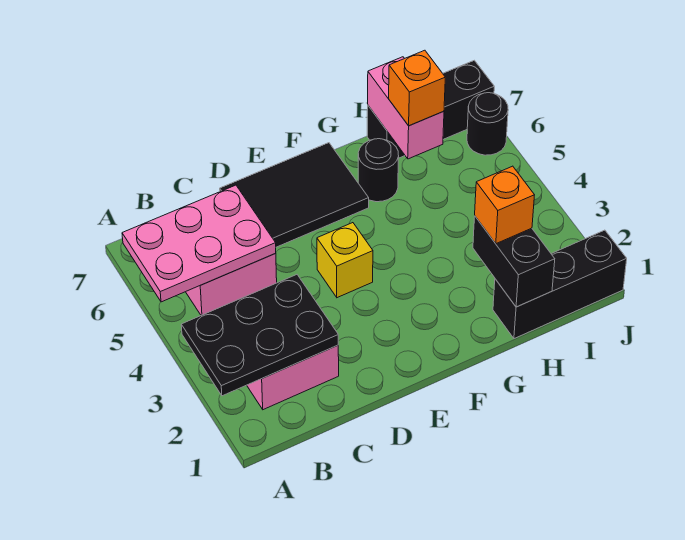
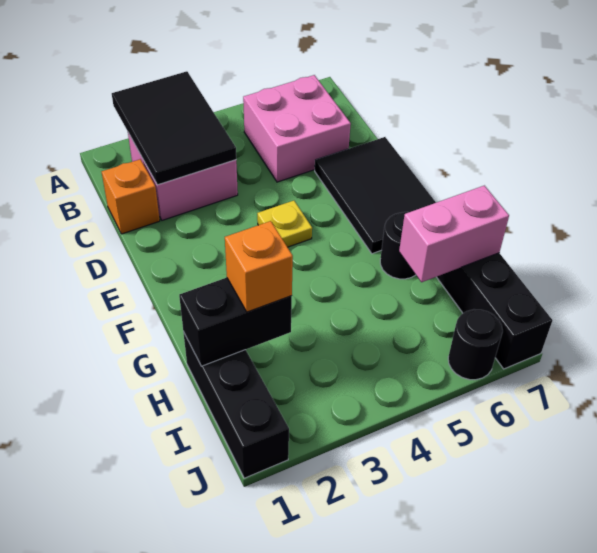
black plate A2:C3 level 2 -> black tile A2:C3 level 2
pink plate A5:C6 level 2 -> none
yellow brick E4 level 1 -> yellow plate E4 level 1
orange brick H6 level 3 -> orange brick C1 level 1

